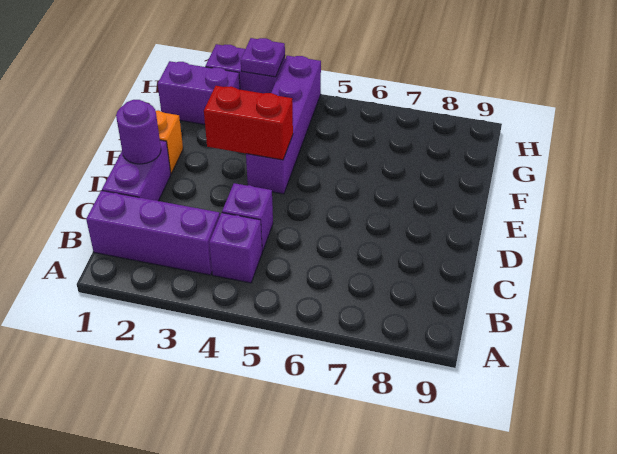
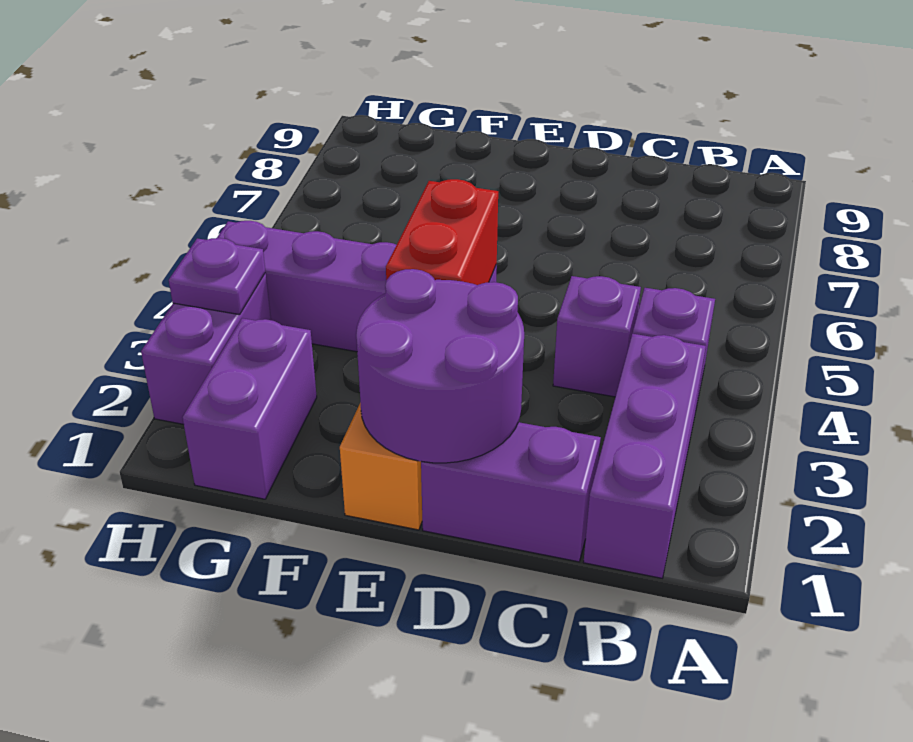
purple round brick D1 level 2 -> purple round brick D1:E2 level 2

